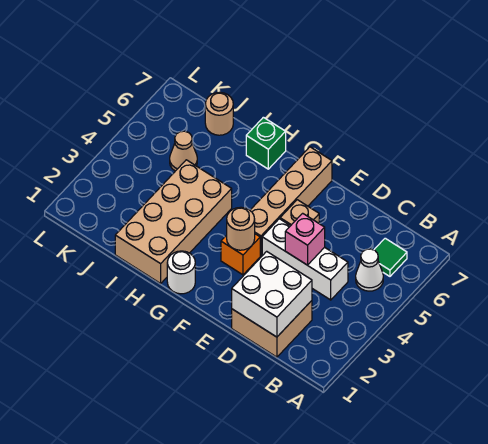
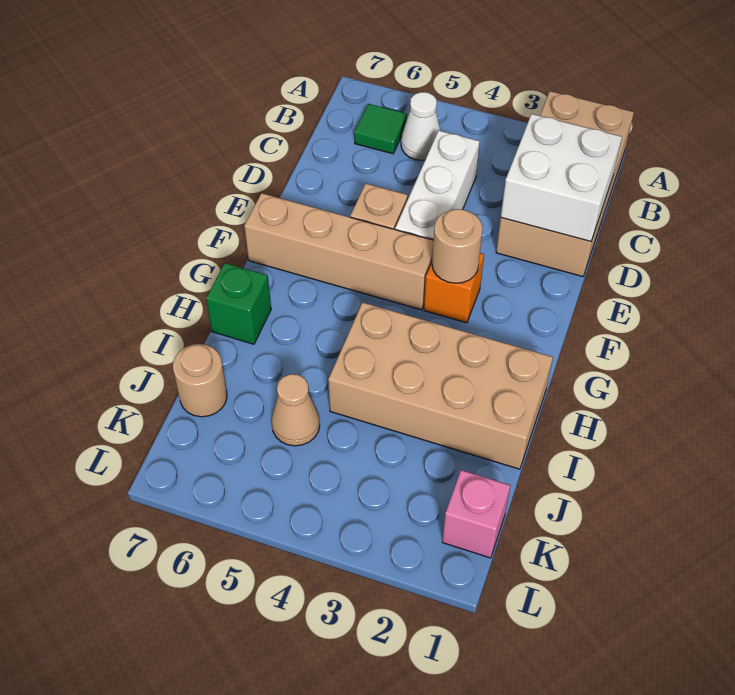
tan brick C1:D2 level 1 -> tan brick A1:D2 level 1
pink brick D4 level 2 -> pink brick K1 level 1
white round brick G1 level 1 -> none

